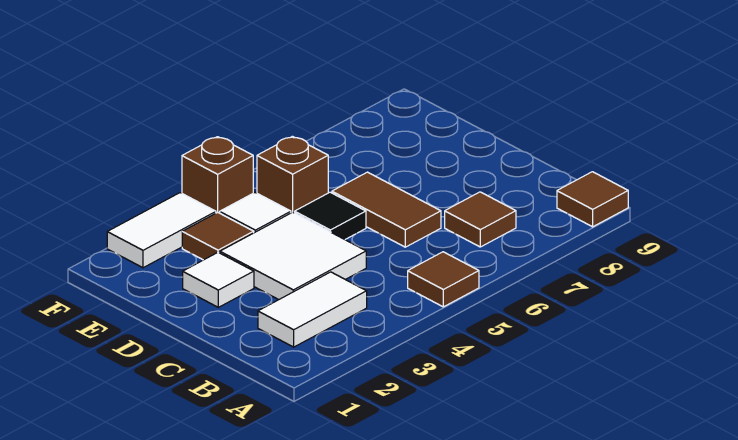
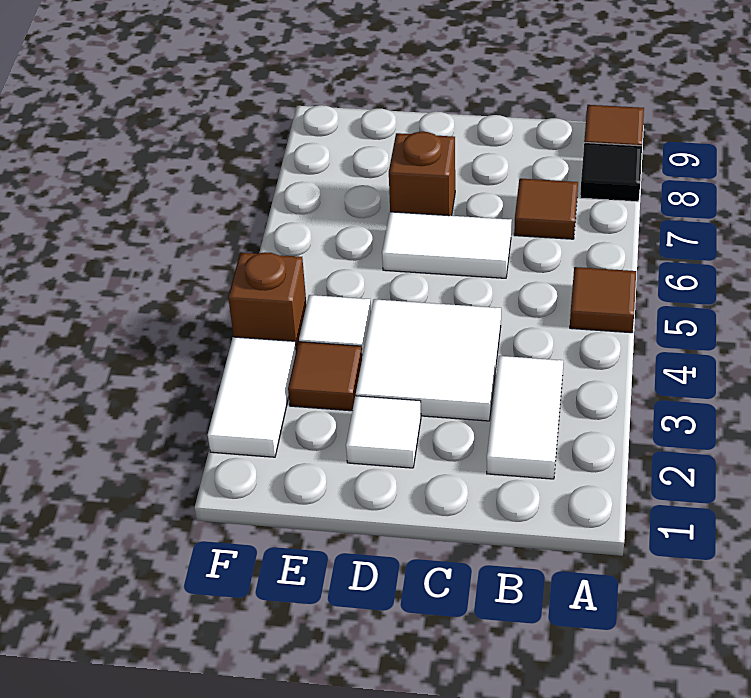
brown tile C6:D6 level 1 -> white tile C6:D6 level 1
black tile D5 level 1 -> black tile A8 level 1
brown brick E5 level 1 -> brown brick D7 level 1

